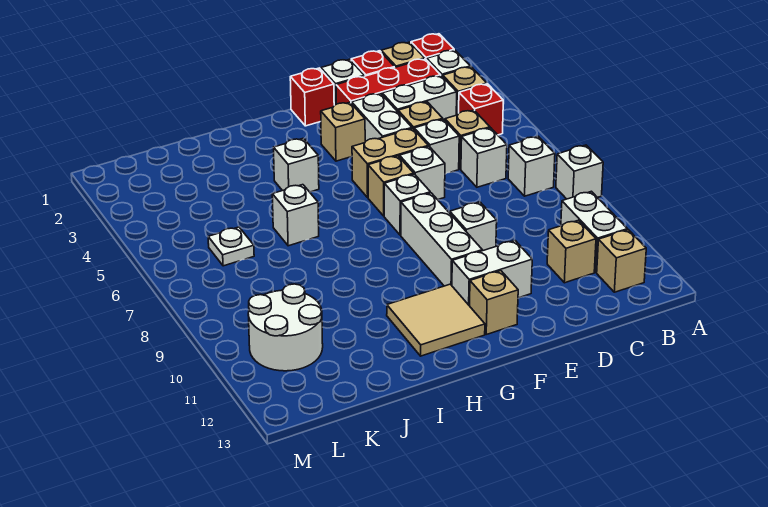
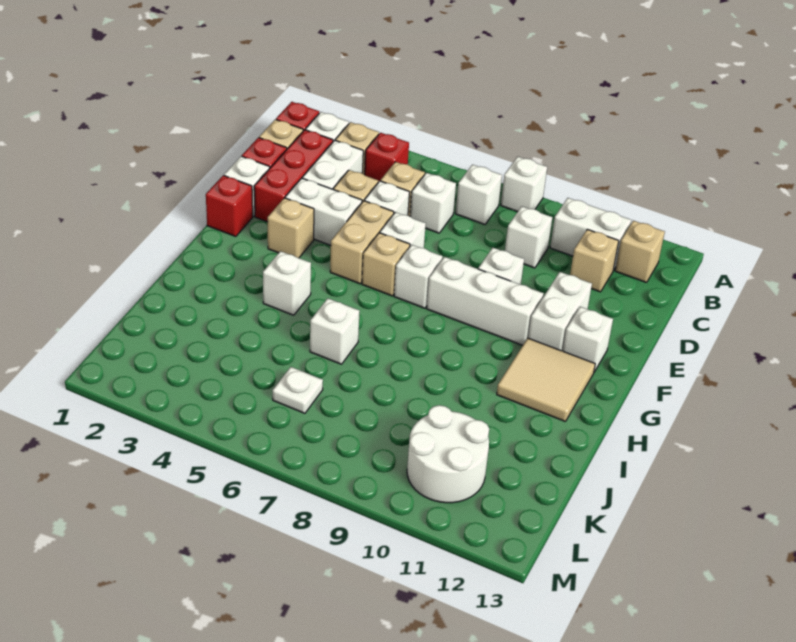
none -> white brick C9 level 1
tan brick F12 level 1 -> white brick F12 level 1

